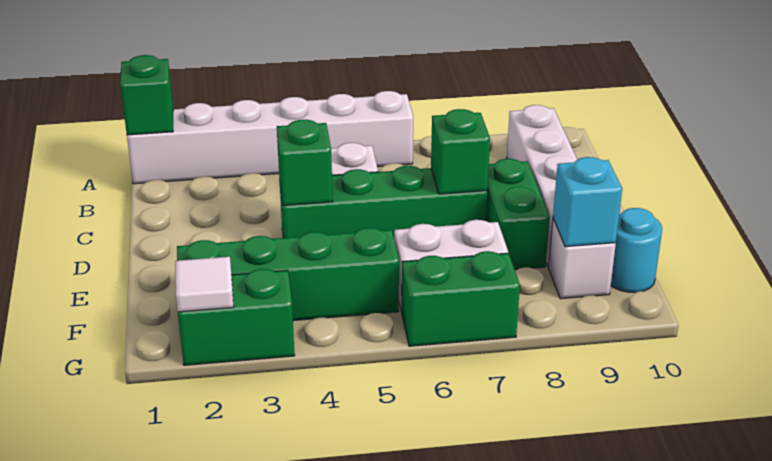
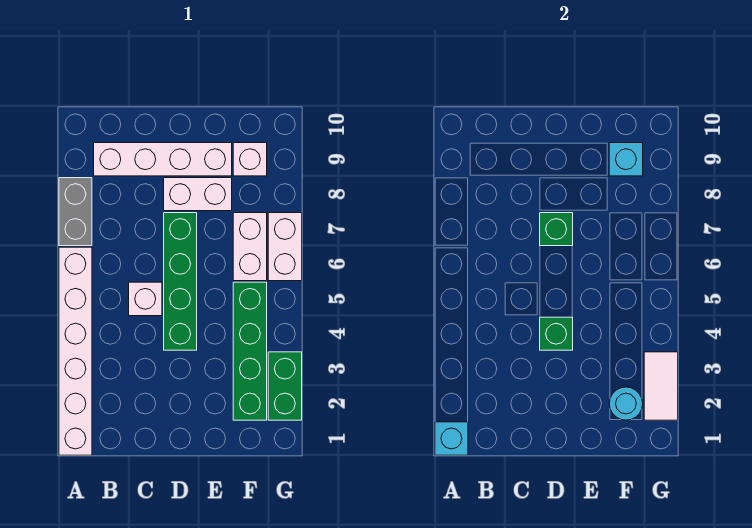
green brick A1 level 2 -> cyan brick A1 level 2
none -> grey brick A7:A8 level 1
green brick D8:E8 level 1 -> white brick D8:E8 level 1
cyan round brick F10 level 1 -> cyan round brick F2 level 2
white tile G2 level 2 -> white tile G2:G3 level 2
green brick G6:G7 level 1 -> white brick G6:G7 level 1

